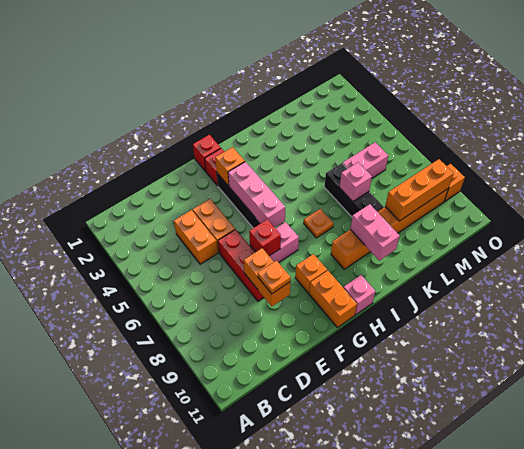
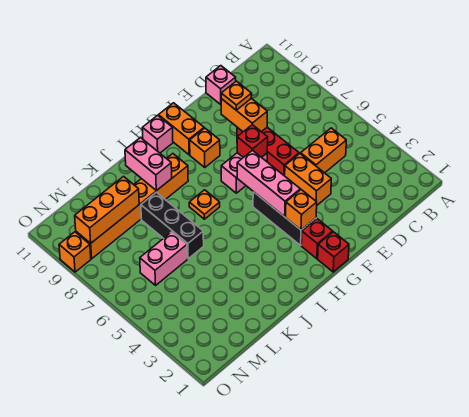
orange brick D4:D5 level 1 -> orange brick C5:D5 level 1
pink brick K7 level 2 -> pink brick D11 level 1

